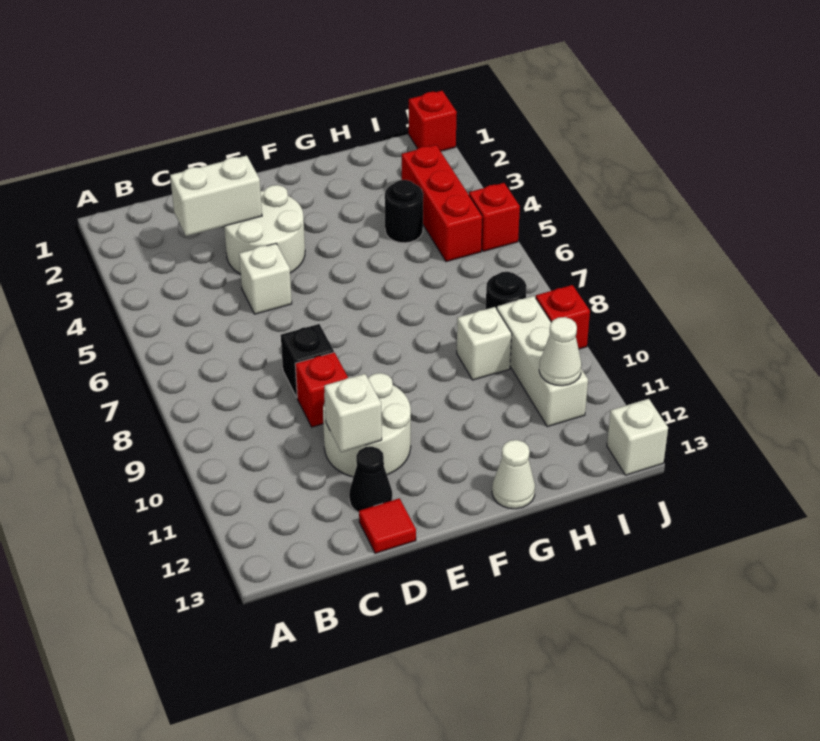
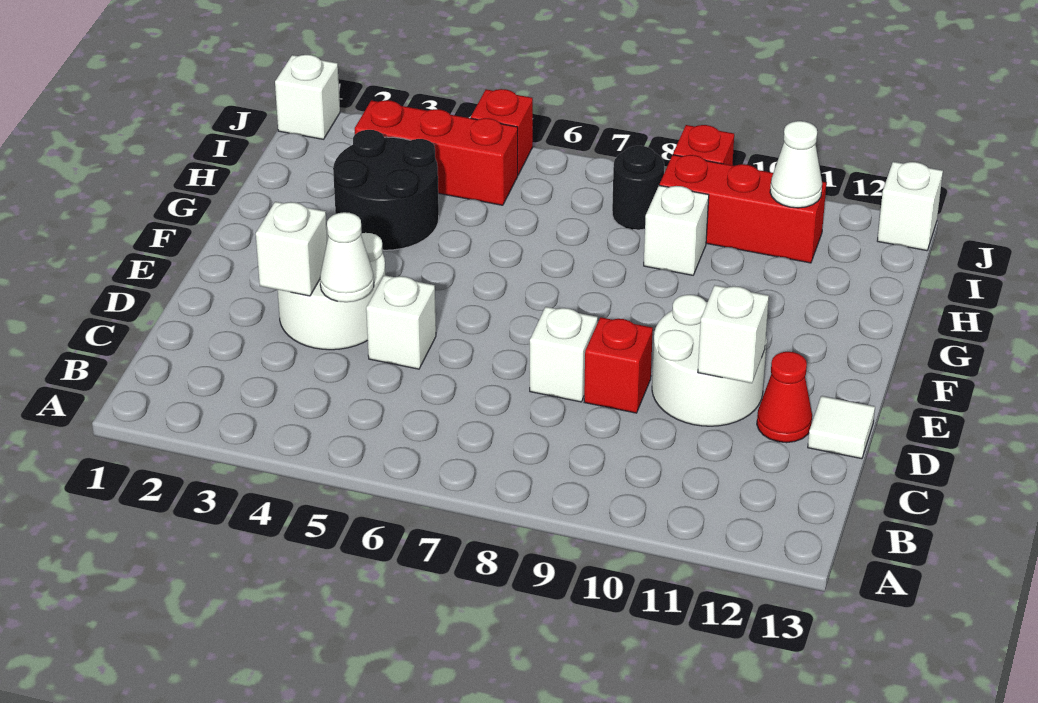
white brick C3:D3 level 2 -> white brick D3 level 2
black brick D8 level 1 -> white brick D8 level 1
black cone D12 level 1 -> red cone D12 level 1
red tile D13 level 1 -> white tile D13 level 1
white cone G13 level 1 -> white cone D4 level 2
black round brick H4 level 1 -> black round brick G3:H4 level 1
white brick I9:I11 level 1 -> red brick I9:I11 level 1
red brick J1 level 1 -> white brick J1 level 1

